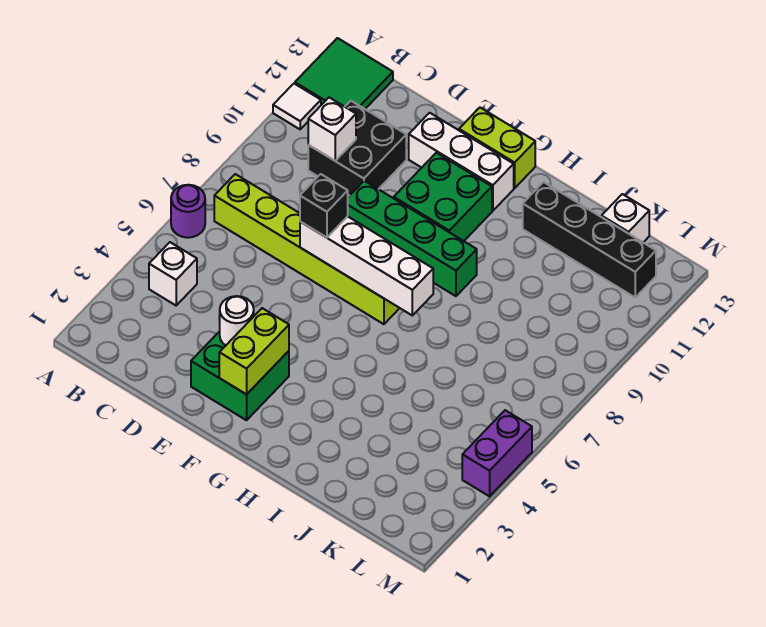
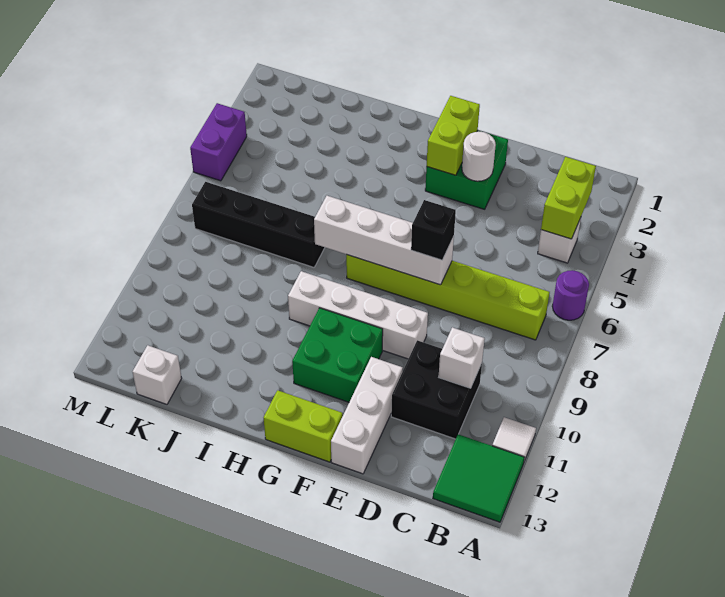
none -> lime brick B3:B4 level 2
green brick E9:H9 level 1 -> white brick E9:H9 level 1
white brick E12:G12 level 1 -> white brick E11:E13 level 1
black brick I12:L12 level 1 -> black brick I7:L7 level 1

